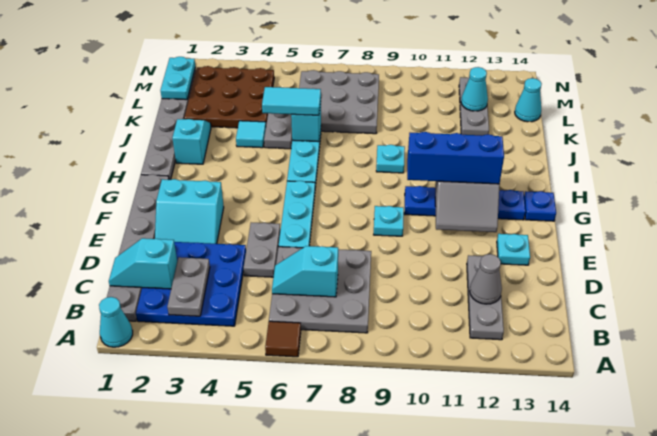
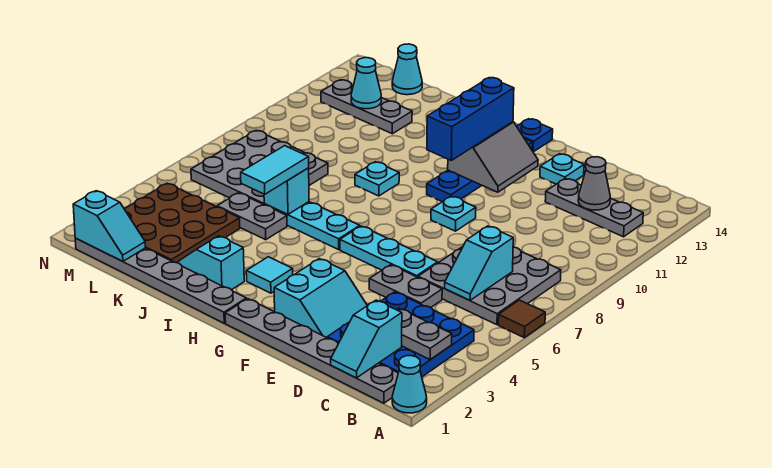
cyan tile J4 level 1 -> cyan tile H3 level 1
cyan plate L1:M1 level 2 -> cyan slope L1:M1 level 2 top M

